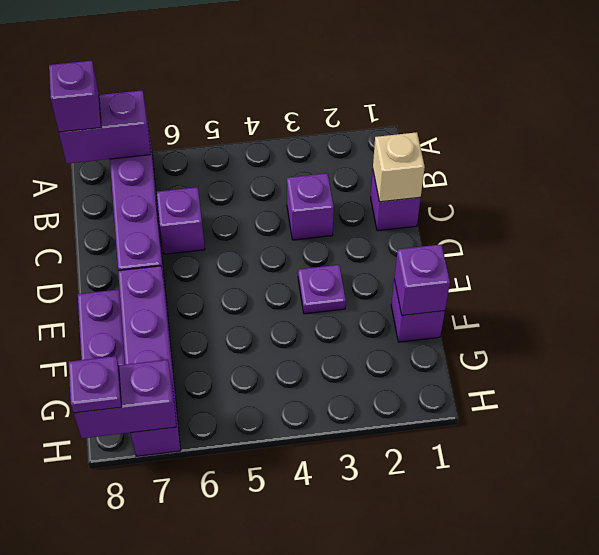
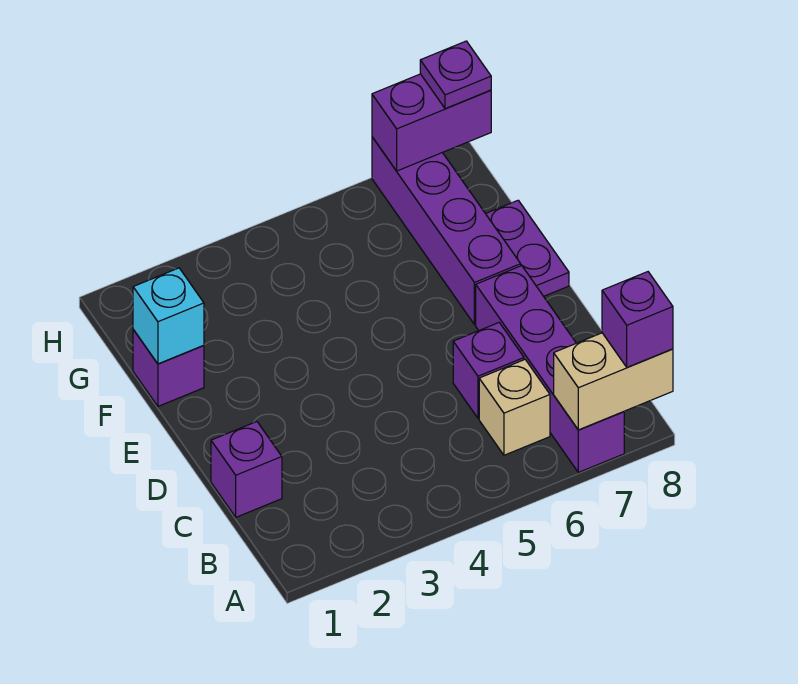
purple brick A7:A8 level 2 -> tan brick A7:A8 level 2
tan brick C1 level 2 -> tan brick B6 level 1
purple brick C3 level 1 -> none
purple plate E3 level 1 -> none
purple brick F1 level 2 -> cyan brick F1 level 2

